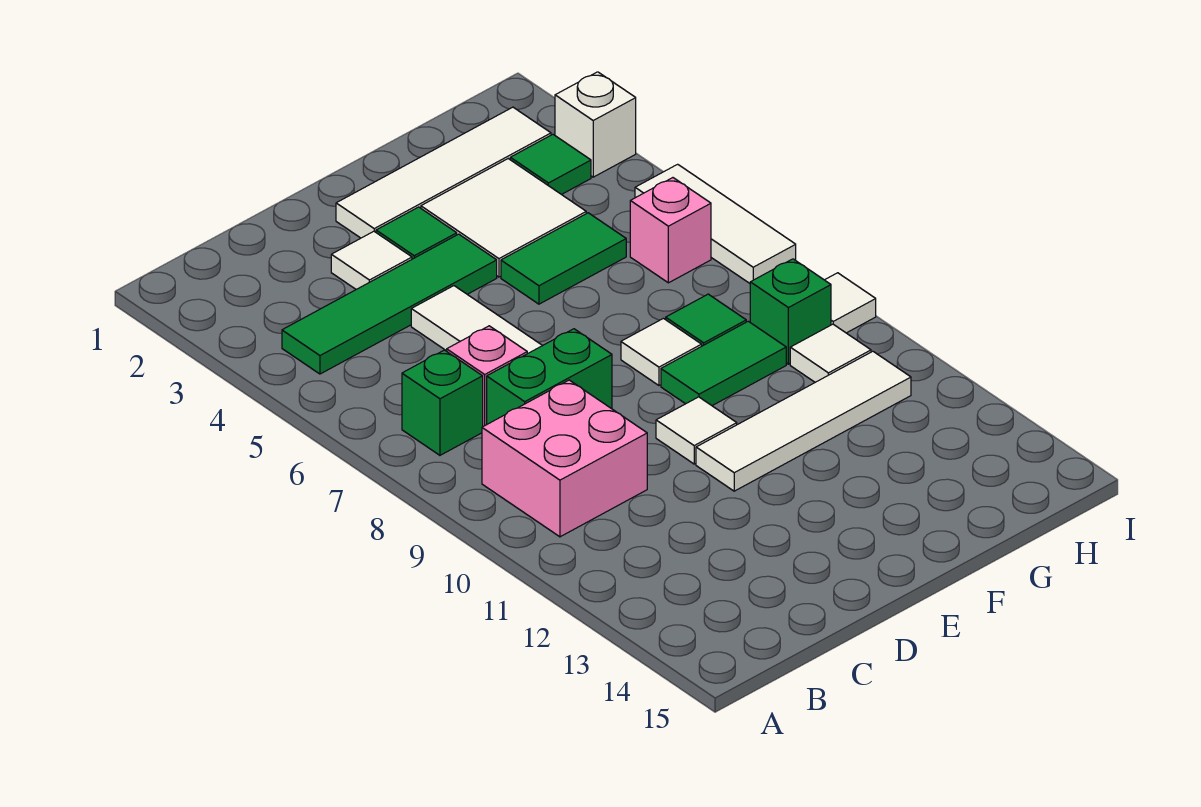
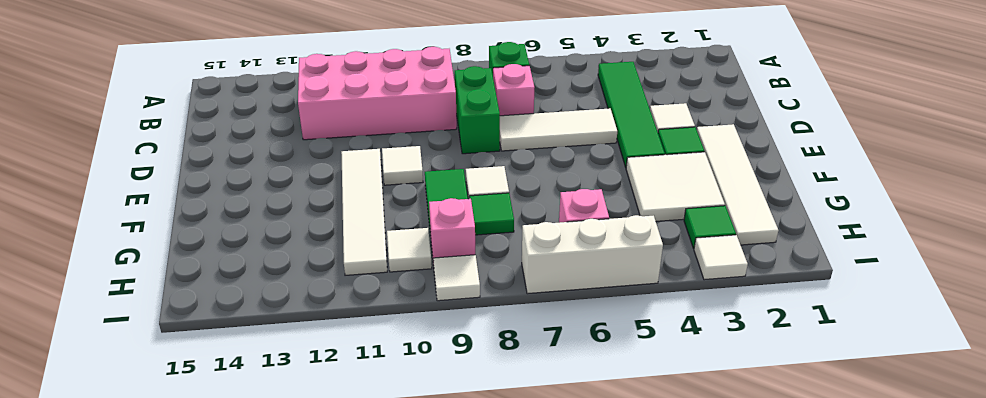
pink brick B9:C10 level 1 -> pink brick B9:C12 level 1
green tile F5:G5 level 1 -> none
green brick H9 level 1 -> pink brick H9 level 1
white brick I3 level 1 -> white tile I3 level 1
white tile I5:I7 level 1 -> white brick I5:I7 level 1

